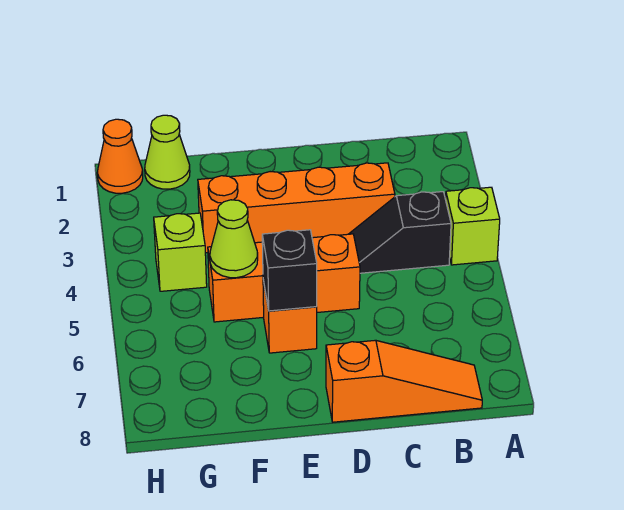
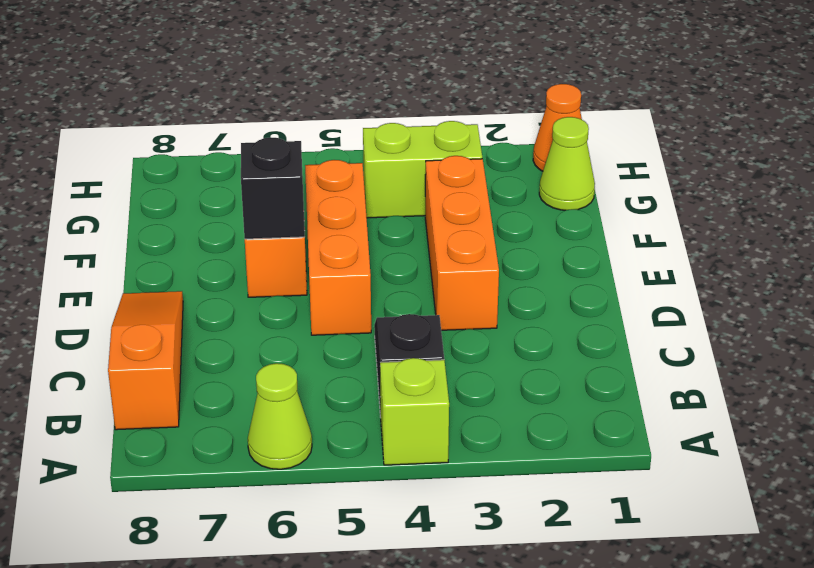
orange slope B8:D8 level 1 top D -> orange slope B8:D8 level 1 top B
orange brick C3:F3 level 1 -> orange brick D3:F3 level 1
lime cone F5 level 2 -> lime cone A6 level 1
lime brick G4 level 1 -> lime brick G3:G4 level 1

